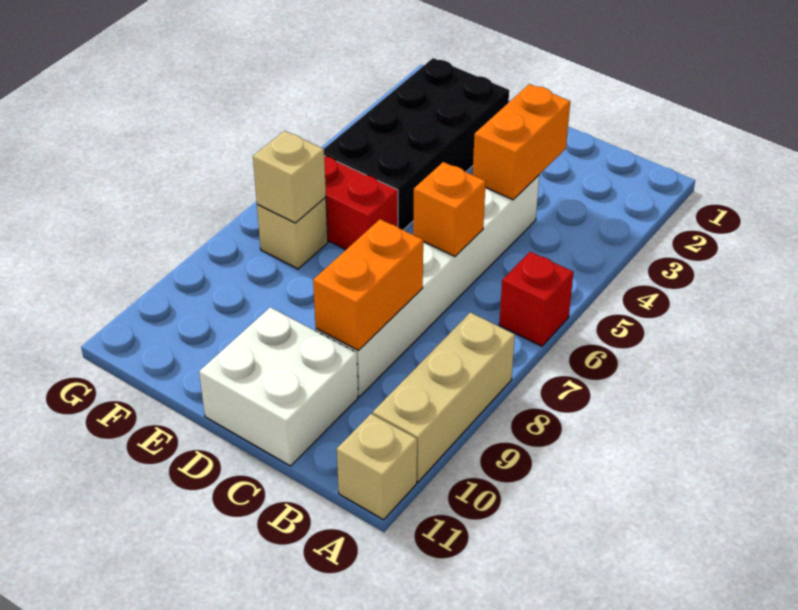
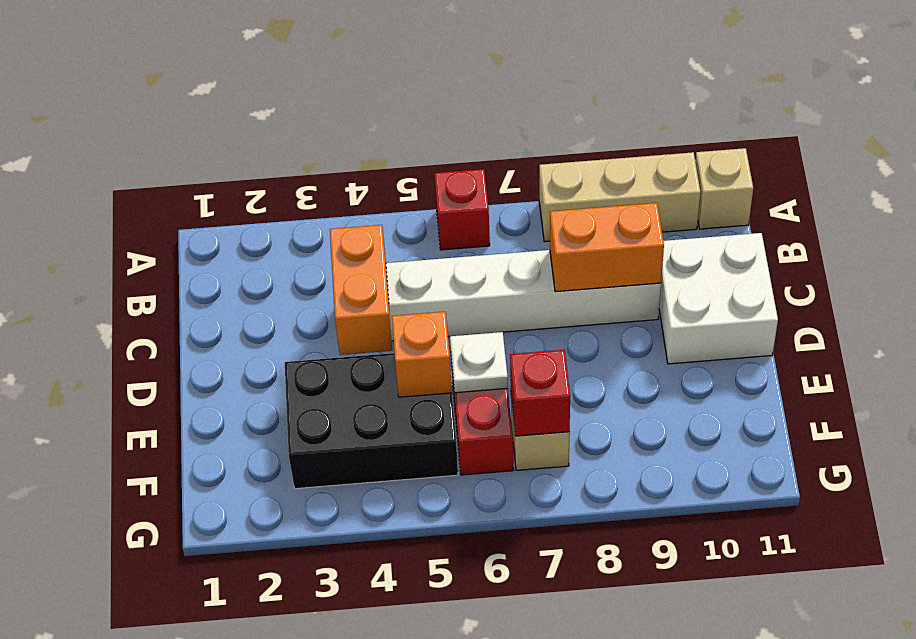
orange brick C3:C4 level 2 -> orange brick C4:D4 level 2
orange brick C6 level 2 -> orange brick E5 level 2
black brick E2:F5 level 1 -> black brick E3:F5 level 1
none -> white plate E6 level 2
tan brick F7 level 2 -> red brick F7 level 2

